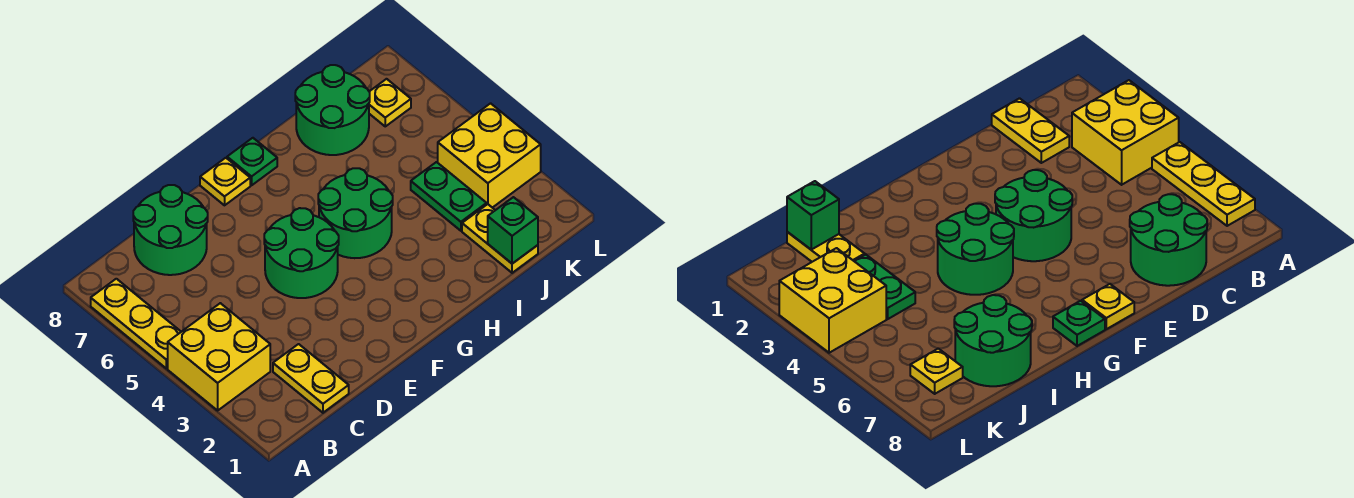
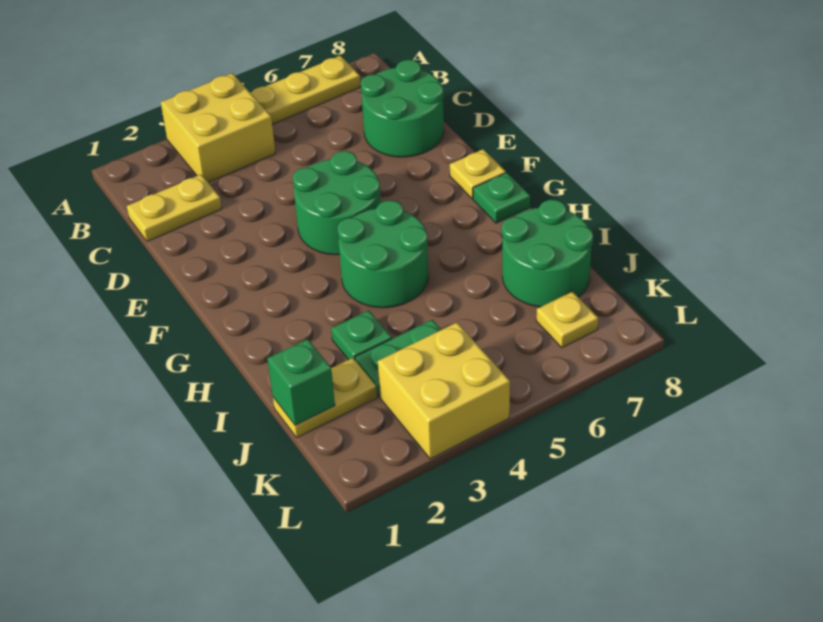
none -> green plate I3 level 1

